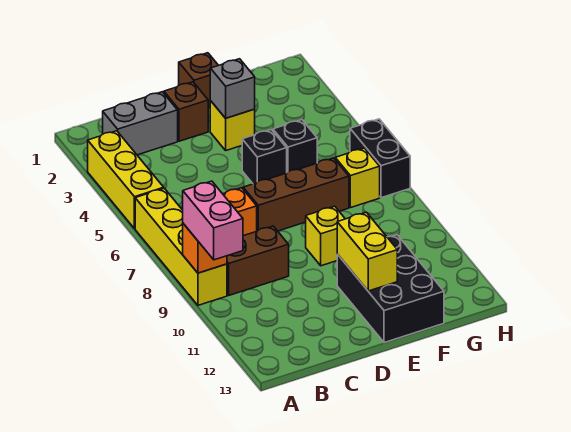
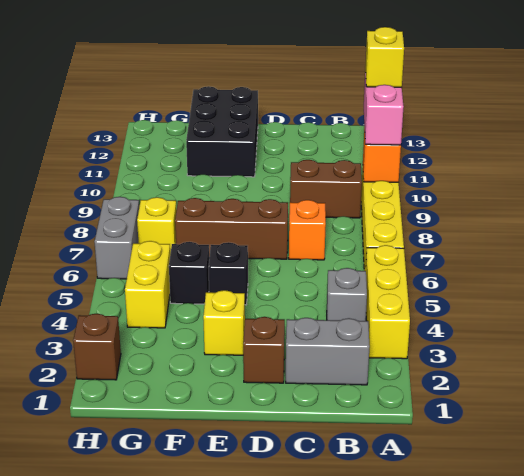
brown brick E1 level 1 -> brown brick H2 level 1
grey brick E3 level 2 -> grey brick B4 level 1
yellow brick E9 level 1 -> yellow brick A10 level 4
yellow brick E11:E12 level 2 -> yellow brick G4:G5 level 1
black brick H6:H7 level 1 -> grey brick H6:H7 level 1

